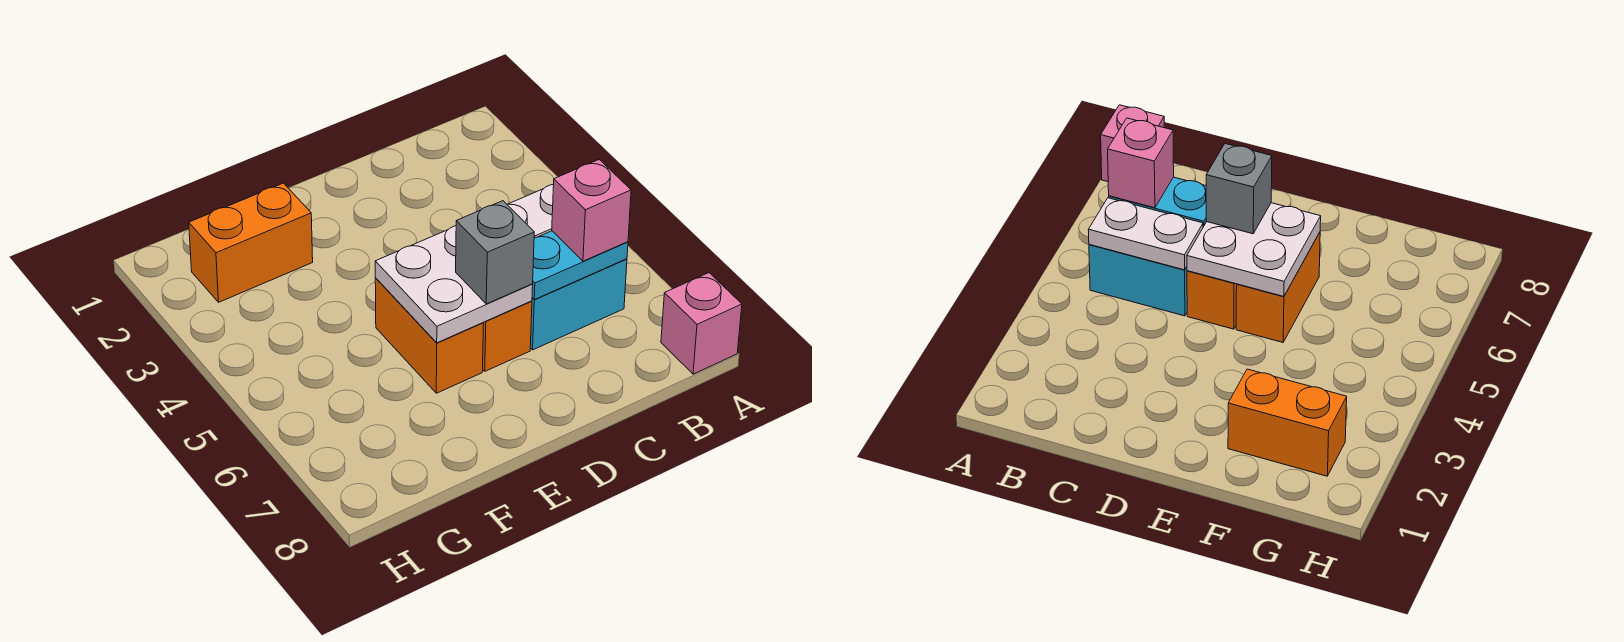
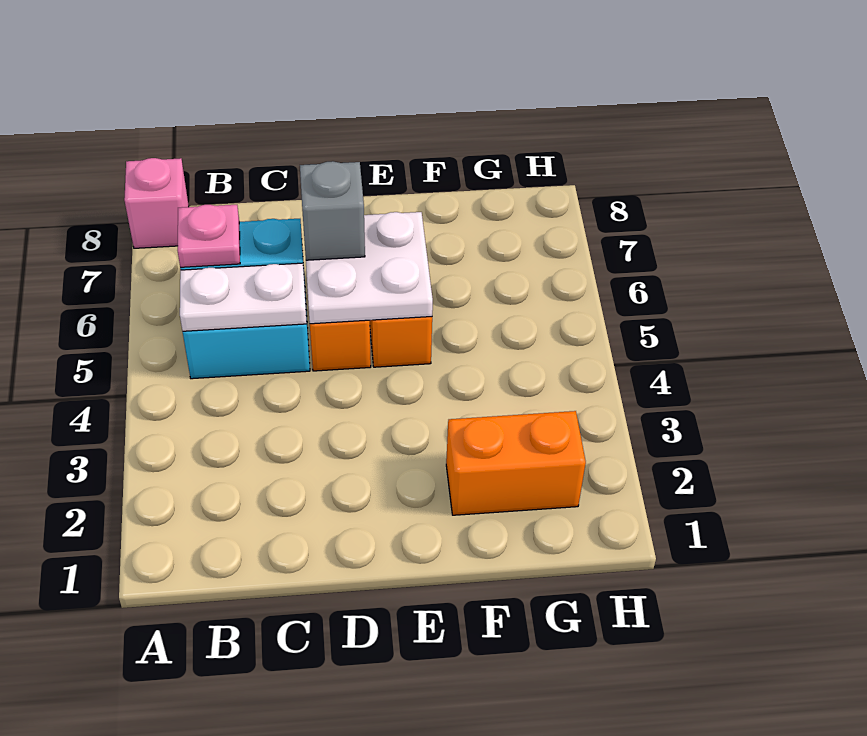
pink brick B6 level 3 -> pink plate B6 level 3

